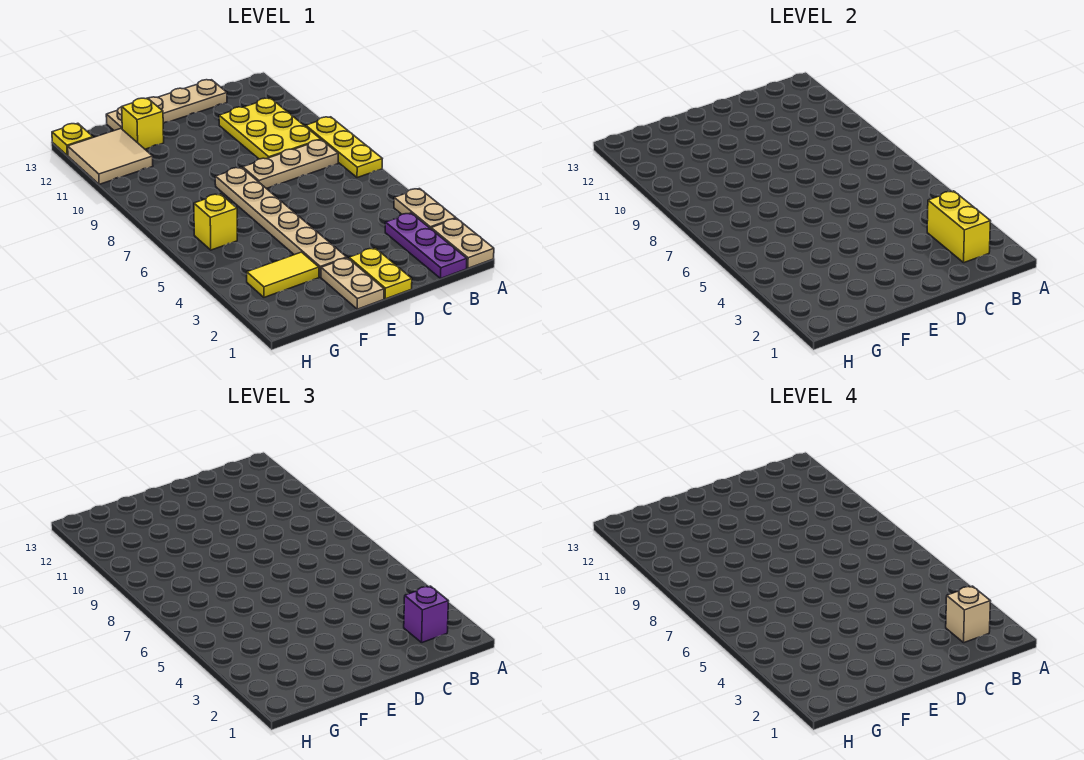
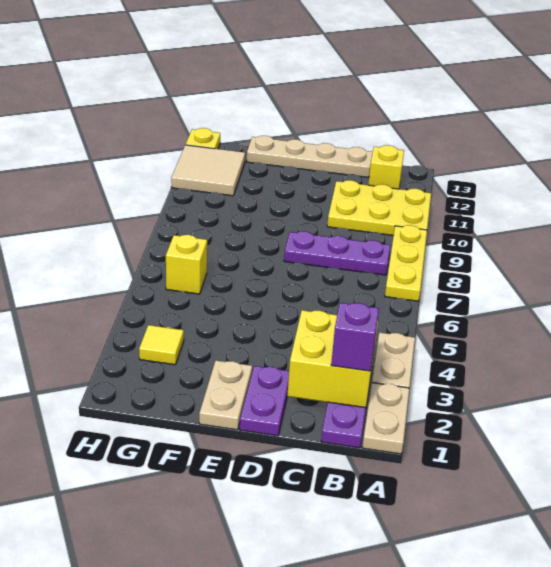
yellow brick B2:B3 level 2 -> yellow brick B2:C3 level 2
tan brick B2 level 4 -> none
tan plate B8:D8 level 1 -> purple plate B8:D8 level 1
yellow plate B9:C11 level 1 -> yellow plate A10:C11 level 1
yellow plate D1:D2 level 1 -> purple plate D1:D2 level 1
tan plate E3:E8 level 1 -> none
yellow tile F3:G3 level 1 -> yellow tile G3 level 1
yellow brick F12 level 1 -> yellow brick B12 level 1

